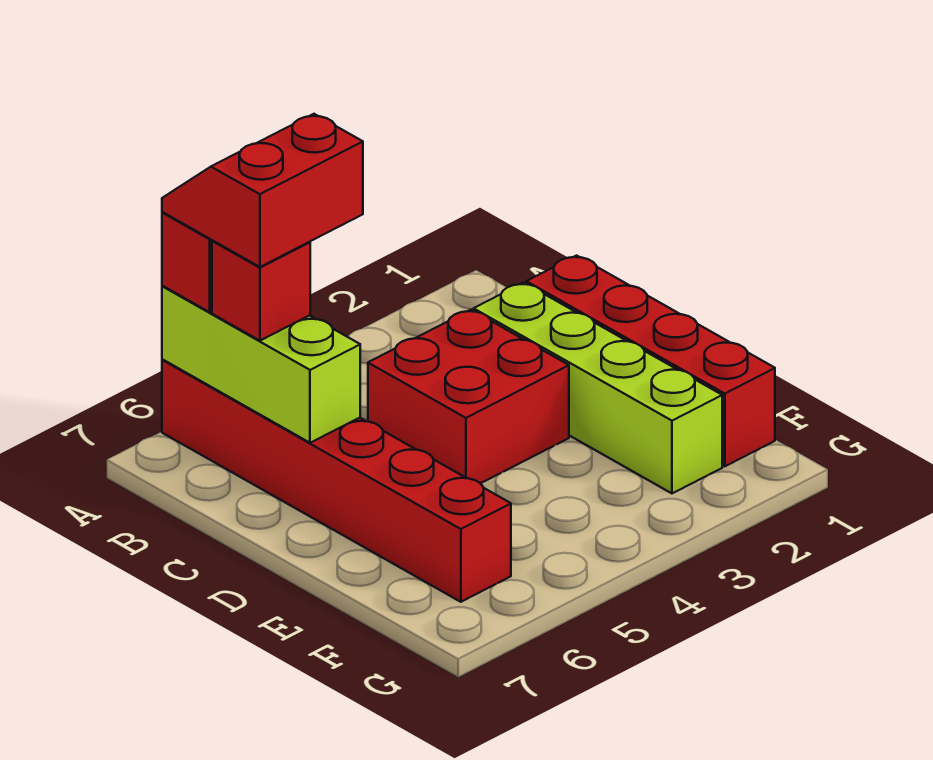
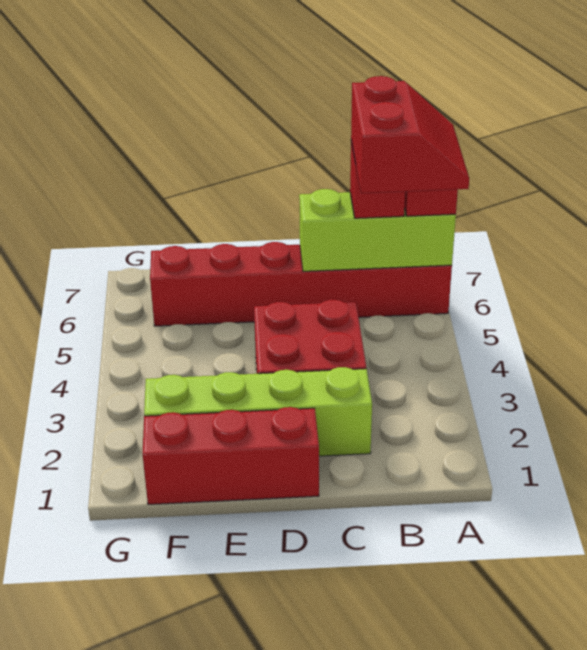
red brick C1:F1 level 1 -> red brick D1:F1 level 1

